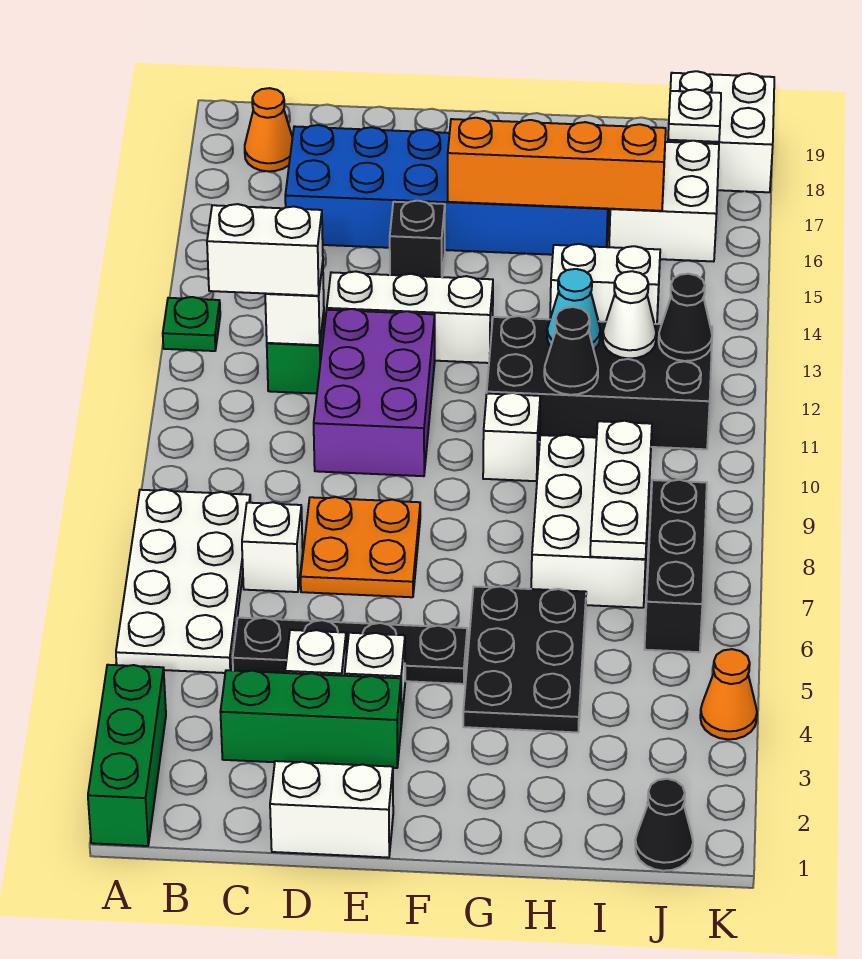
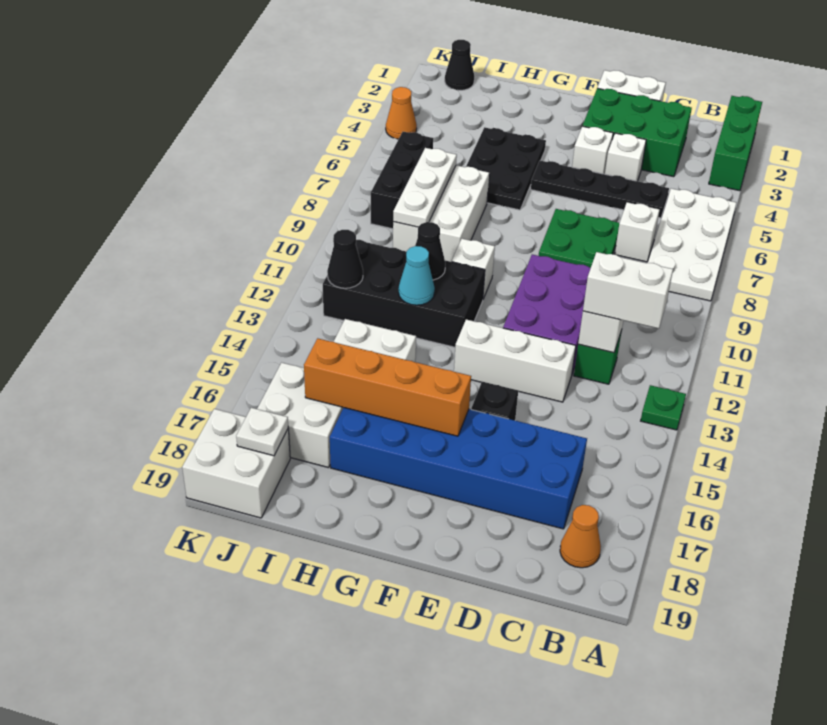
green brick C3:E3 level 1 -> green brick C2:E3 level 1
orange plate D7:E8 level 1 -> green plate D7:E8 level 1
white cone I12 level 2 -> none

